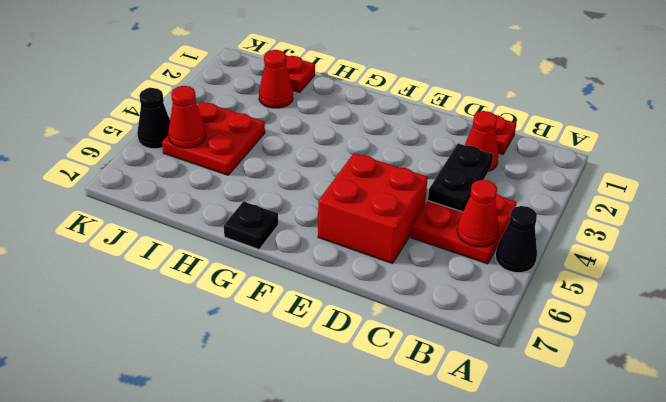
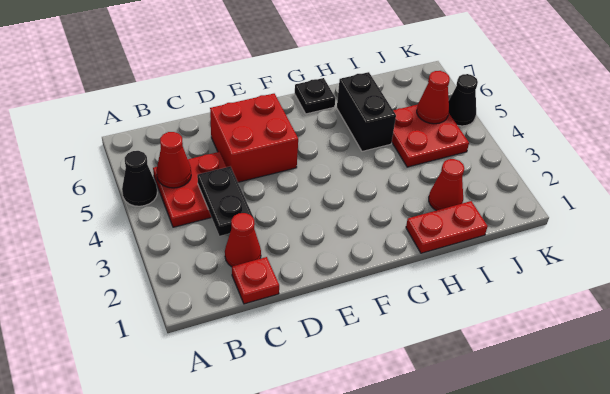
none -> black brick H5:H6 level 1
red plate I1 level 1 -> red plate H1:I1 level 1

